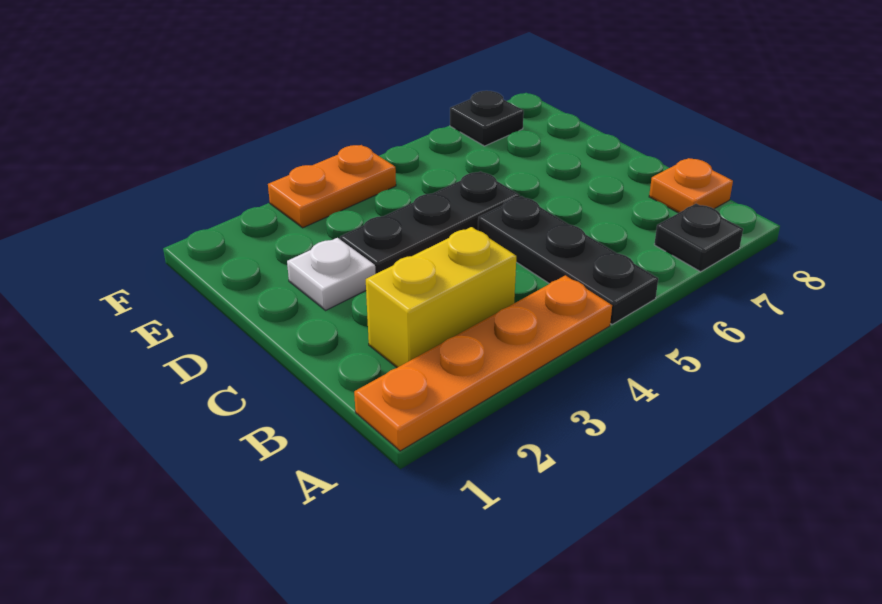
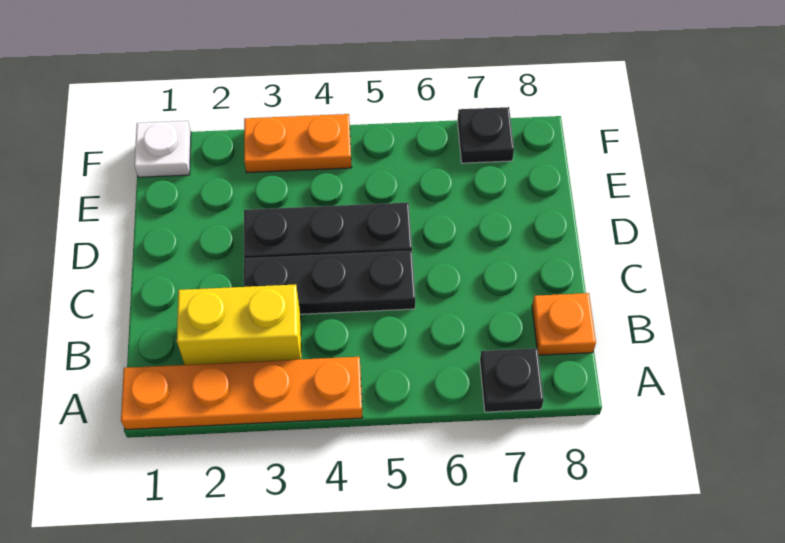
black plate A5:C5 level 1 -> black plate C3:C5 level 1
white plate D2 level 1 -> white plate F1 level 1

